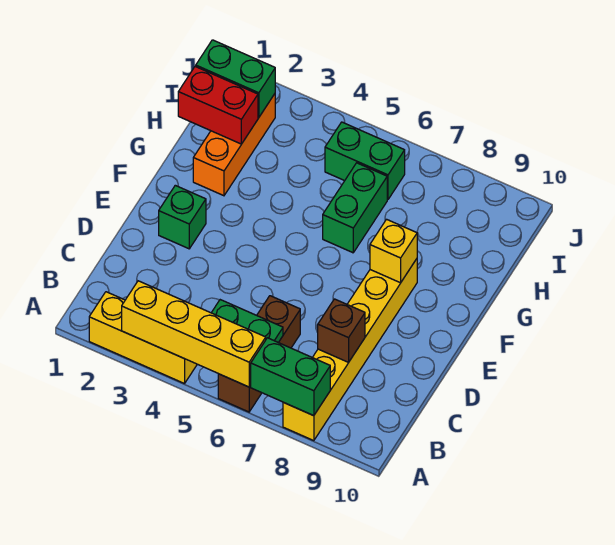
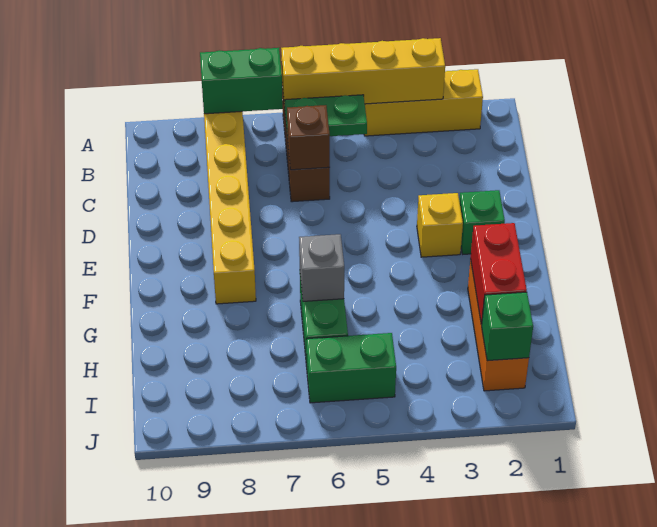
brown brick C8 level 2 -> brown brick C6 level 2
yellow brick F8 level 2 -> yellow brick E3 level 1
none -> grey brick G6 level 2
red brick H1:H2 level 2 -> red brick G2:H2 level 2
green brick I1:I2 level 2 -> green brick I2 level 2

